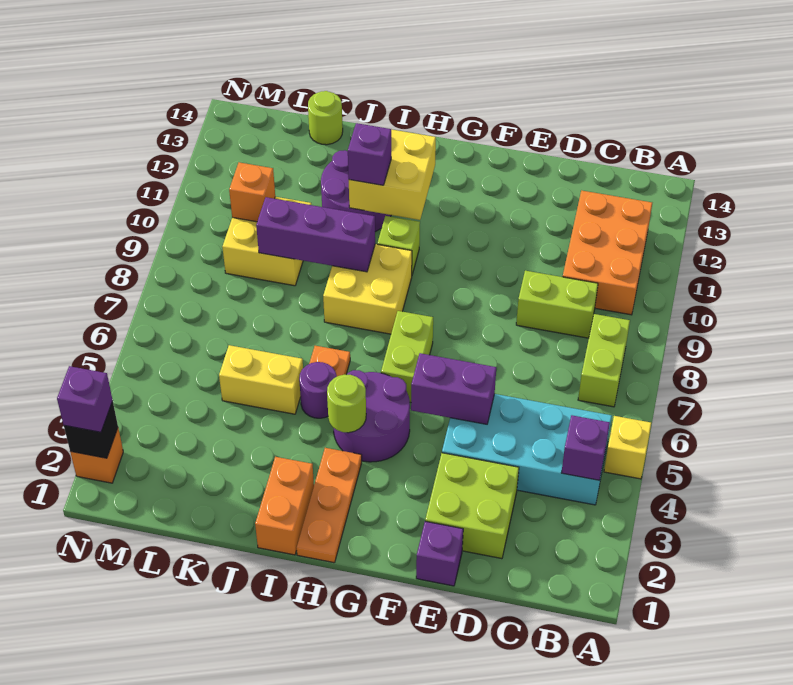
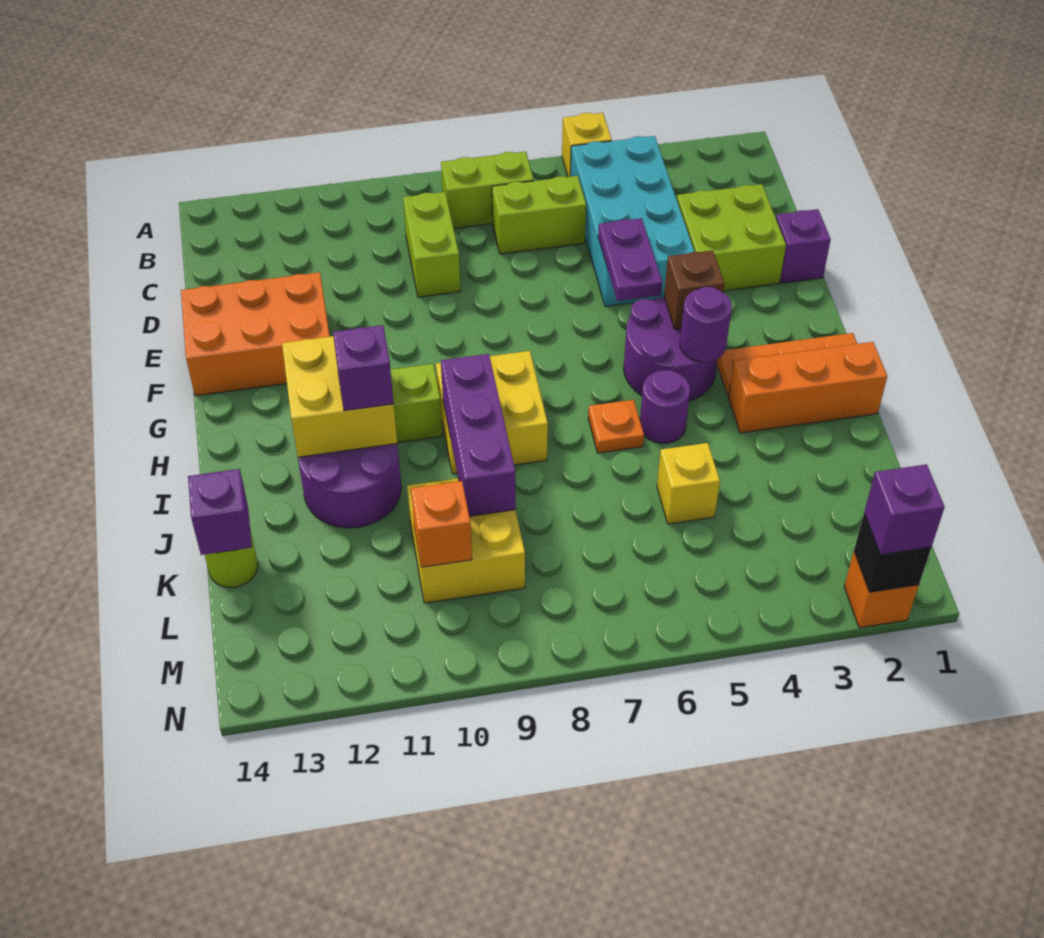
purple brick B4 level 2 -> purple brick K14 level 2
orange brick B10:C12 level 1 -> orange brick E12:F14 level 1
purple brick E5:F5 level 2 -> purple plate E5:F5 level 2
none -> brown brick G4 level 2
lime brick G6:G7 level 1 -> lime brick C6:C7 level 1
lime round brick H4 level 2 -> purple round brick H4 level 2
orange brick I1:I2 level 1 -> orange brick I1:I3 level 1
yellow brick J5:K5 level 1 -> yellow brick K5 level 1

